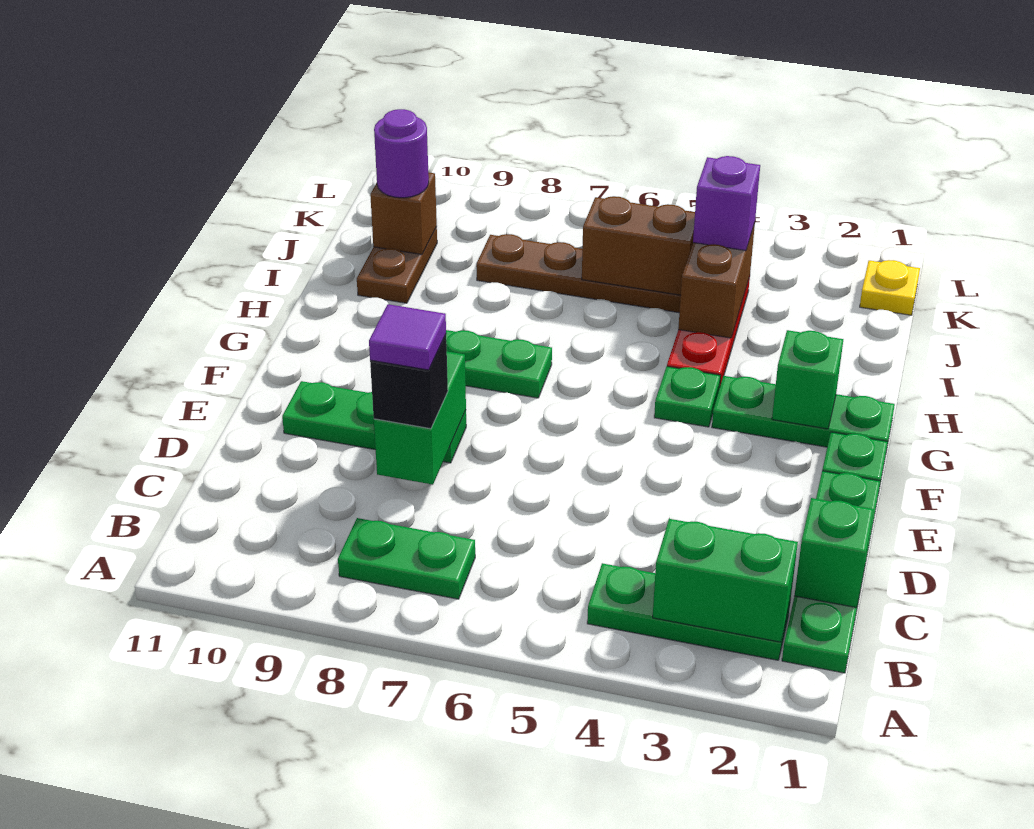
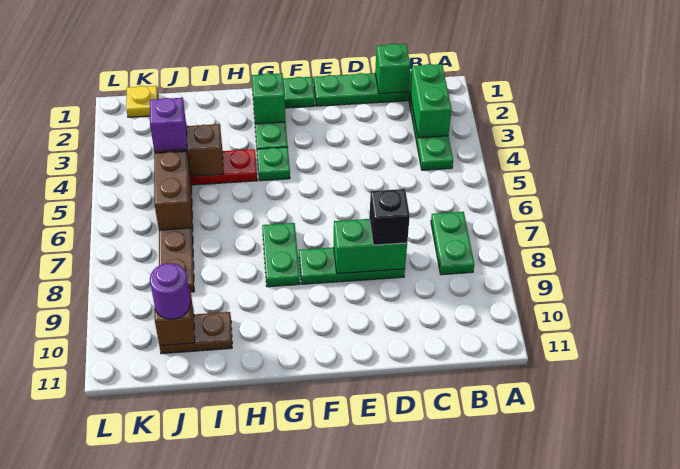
purple tile D8 level 4 -> none
green plate E8:E10 level 1 -> green plate D8:F8 level 1

